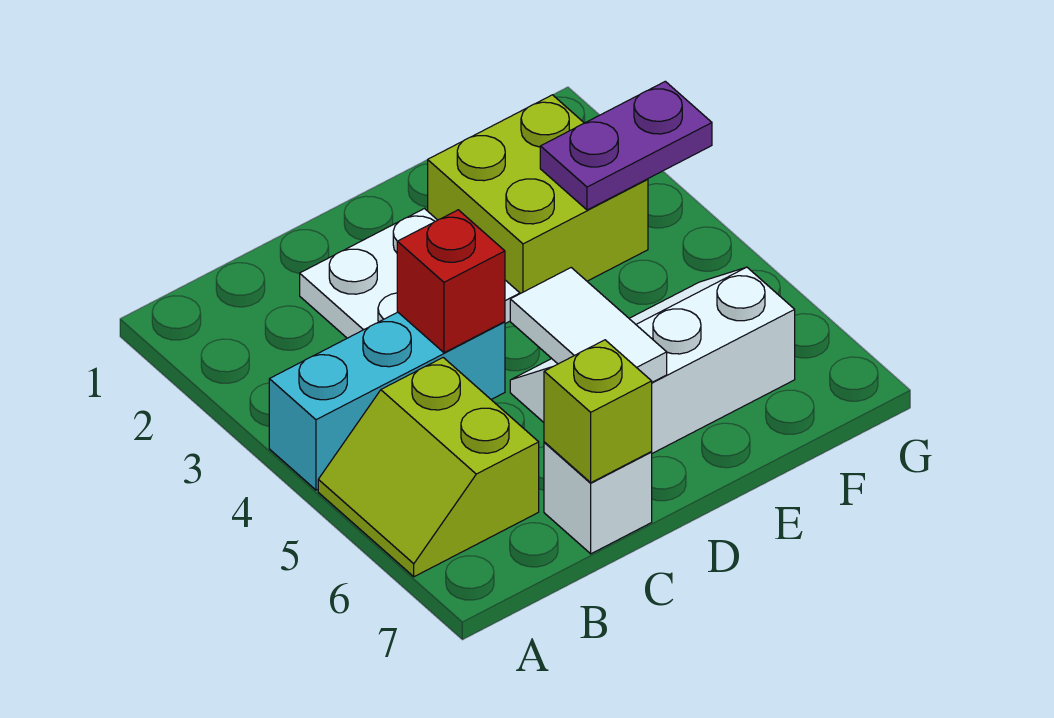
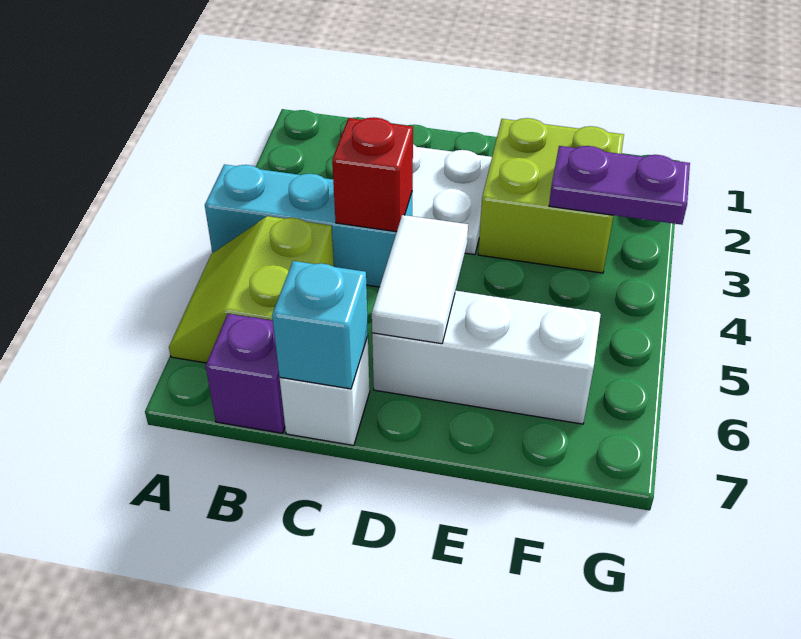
none -> purple brick B7 level 1
lime brick C7 level 2 -> cyan brick C7 level 2

